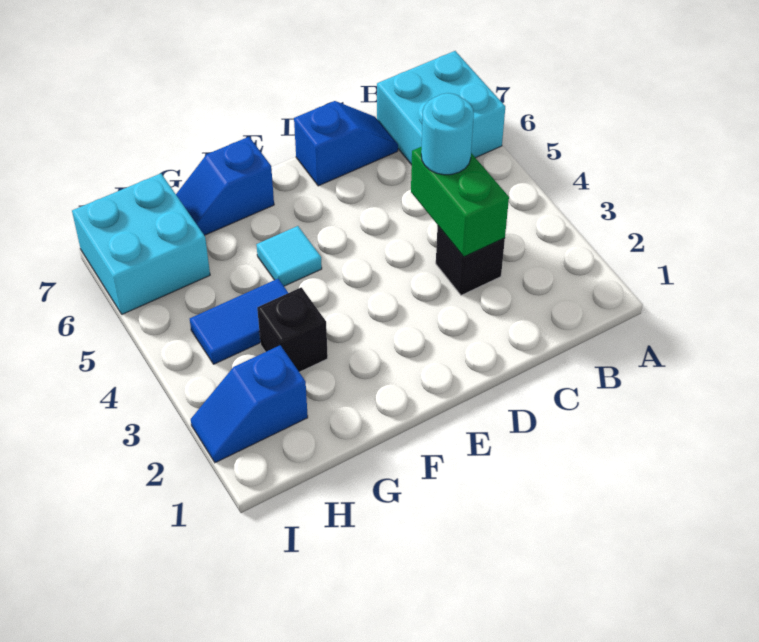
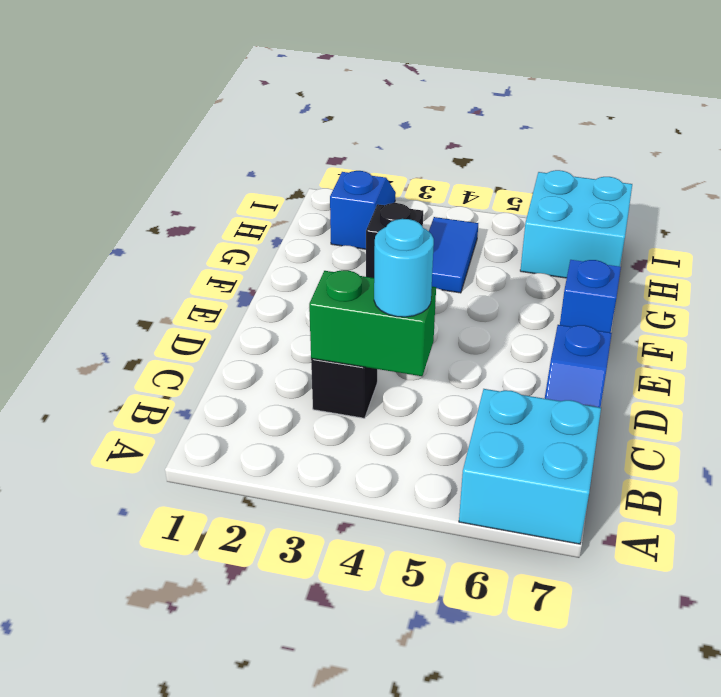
cyan tile F5 level 1 -> none

